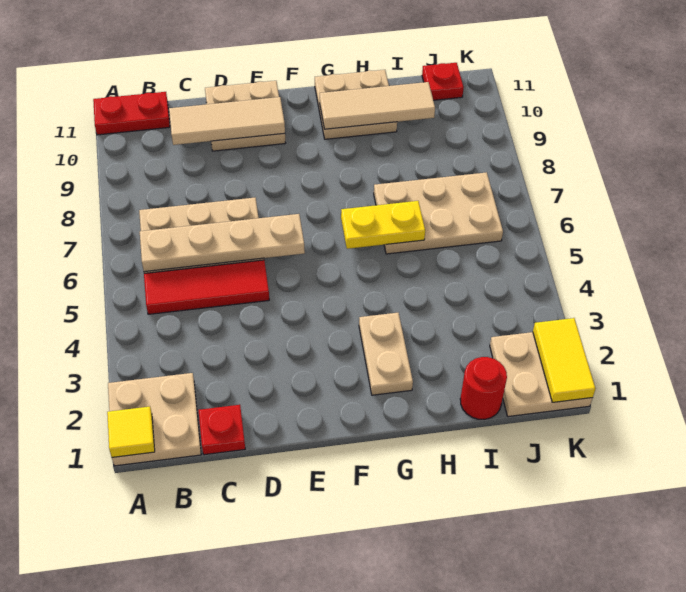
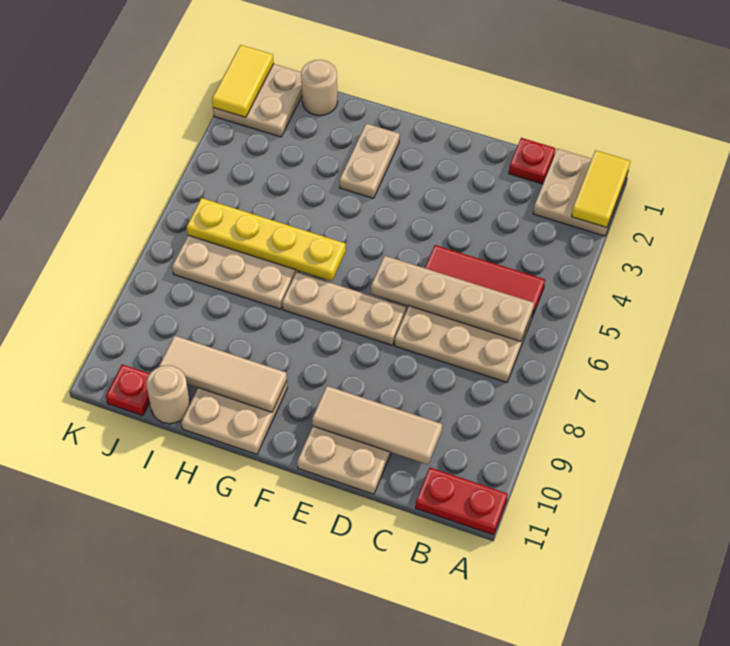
yellow tile A1 level 2 -> yellow tile A1:A2 level 2
none -> tan plate E7:G7 level 1
yellow plate G6:H6 level 2 -> yellow plate G6:J6 level 2
red round brick I1 level 1 -> tan round brick I1 level 1
none -> tan round brick I11 level 1

